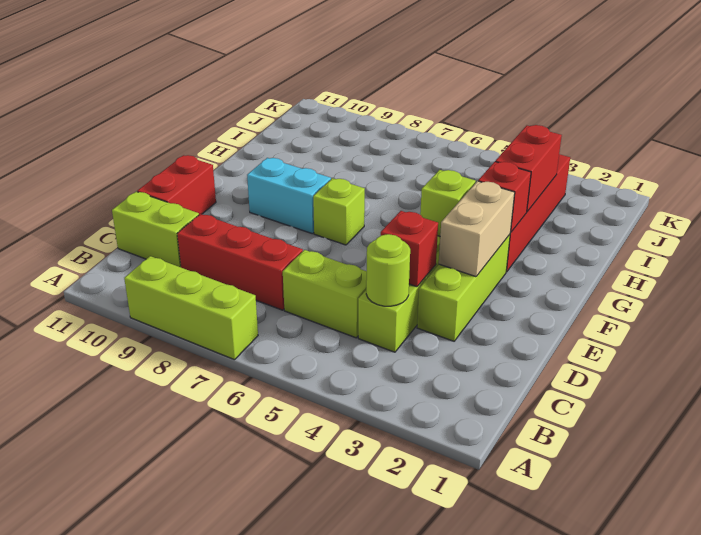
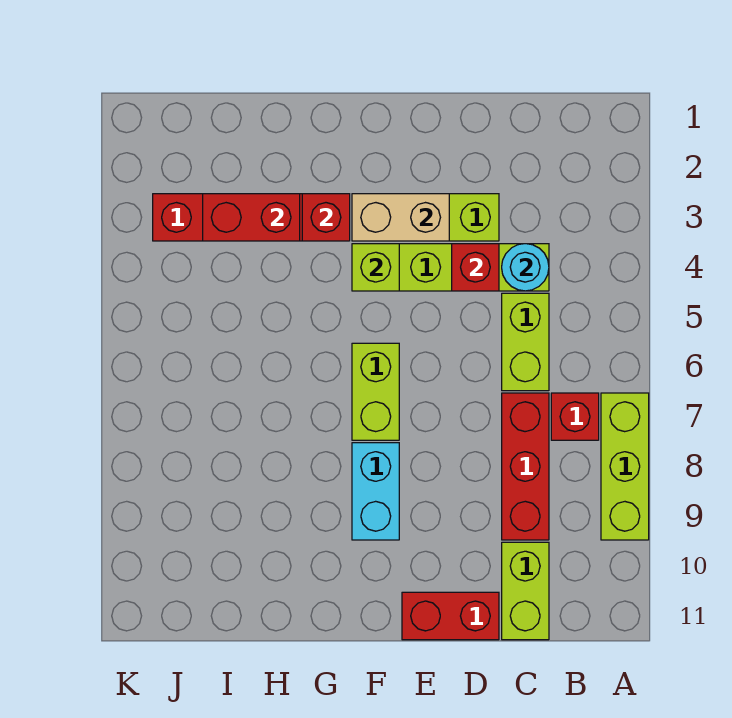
none -> red brick B7 level 1
lime round brick C4 level 2 -> cyan round brick C4 level 2
lime brick F7 level 1 -> lime brick F6:F7 level 1

